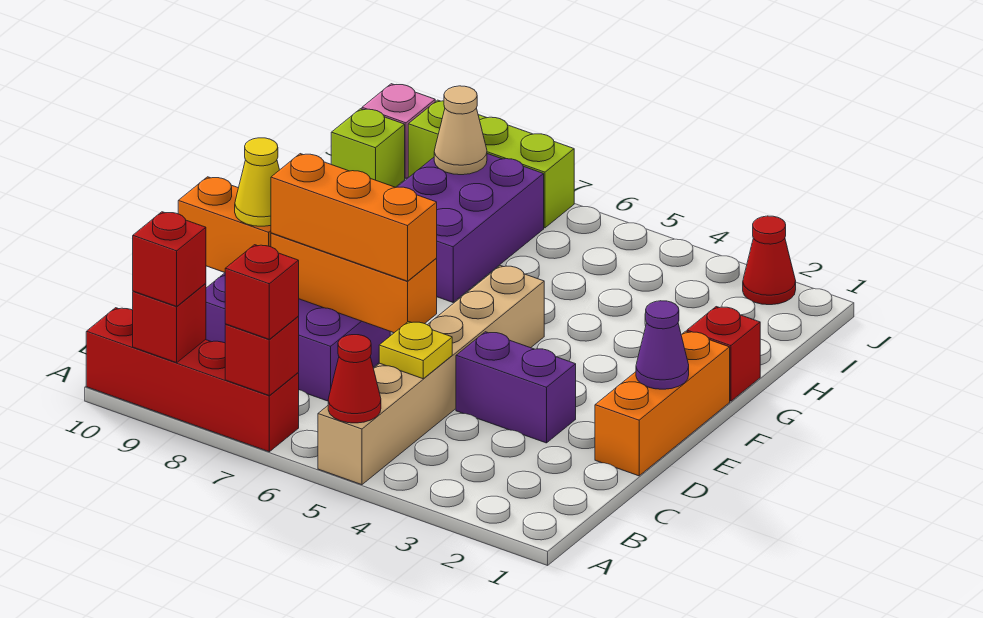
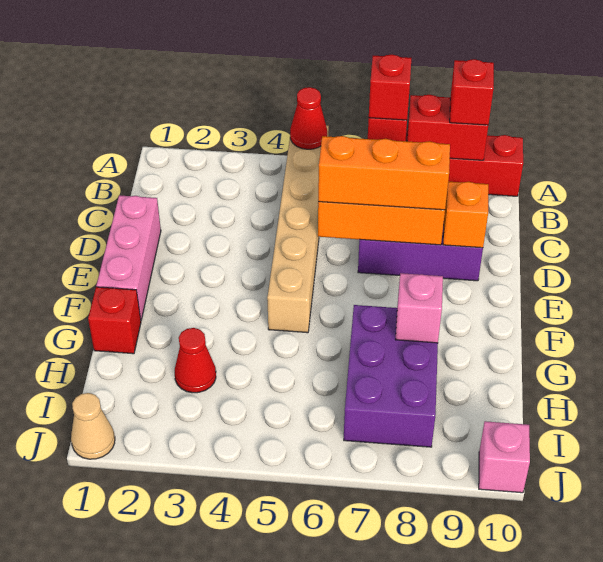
red brick A9 level 2 -> red brick A8:A9 level 2
yellow plate C5 level 2 -> none
orange brick D1:F1 level 1 -> pink brick D1:F1 level 1
purple brick D3:D4 level 1 -> none
orange brick D9:D10 level 2 -> orange brick D9 level 2
yellow cone D9 level 3 -> none
purple cone E1 level 2 -> none
none -> pink brick G8 level 2
tan cone I8 level 2 -> tan cone J1 level 1
lime brick I10 level 1 -> none
red cone J2 level 1 -> red cone H3 level 1
lime brick J7:J9 level 1 -> none

